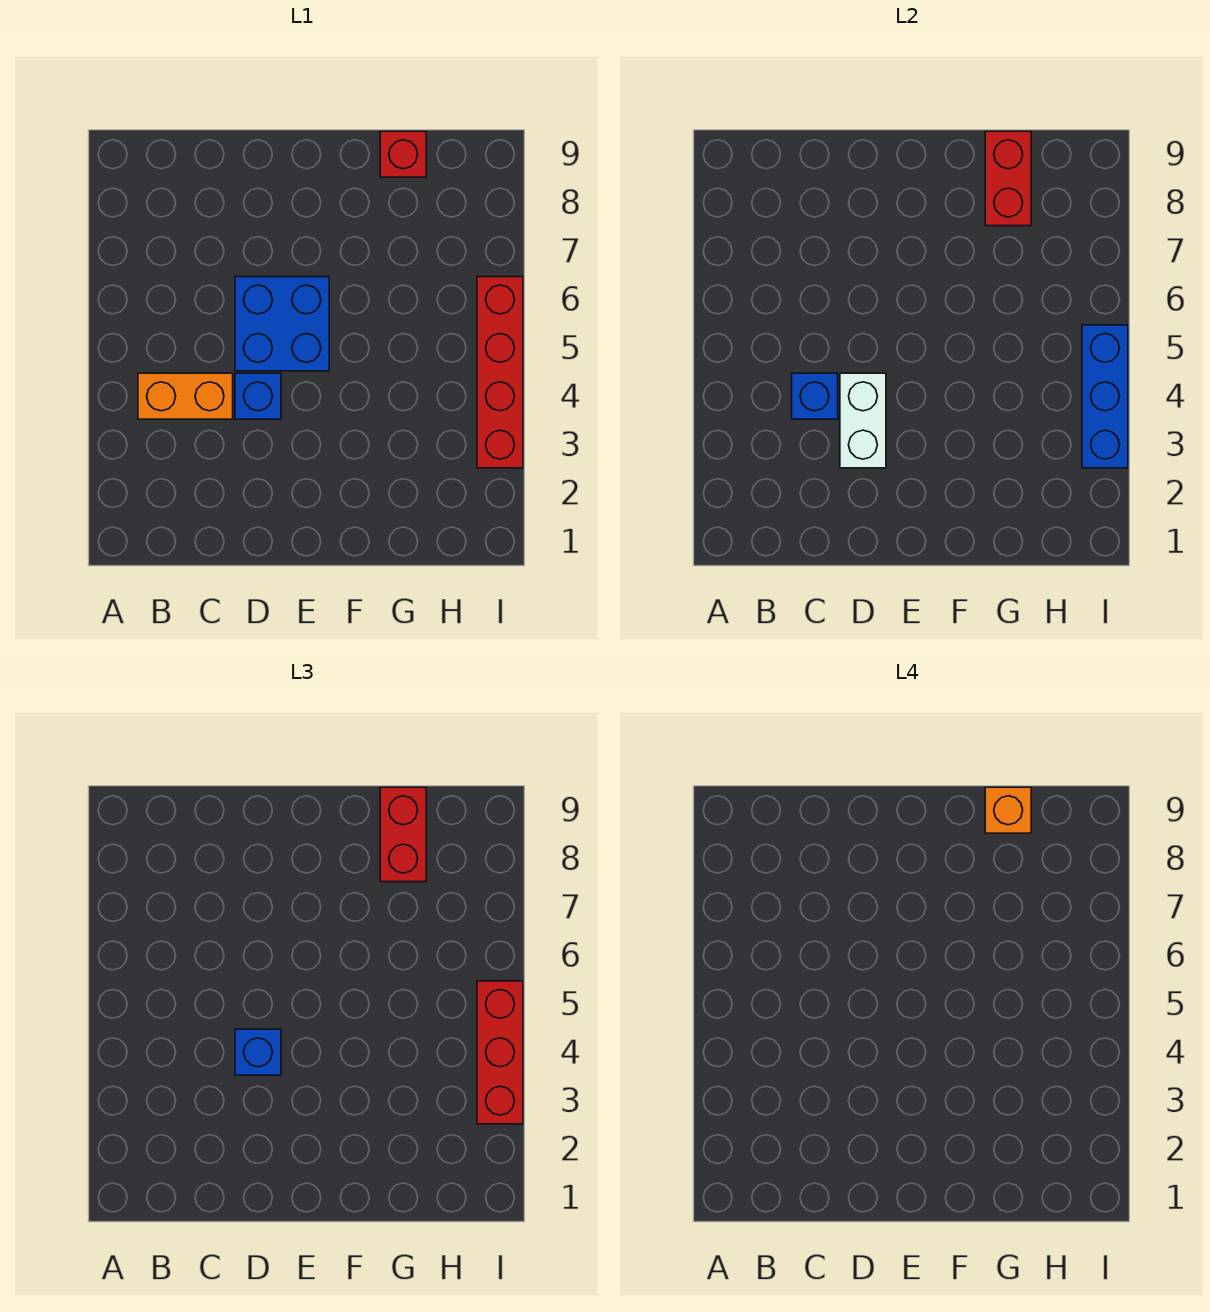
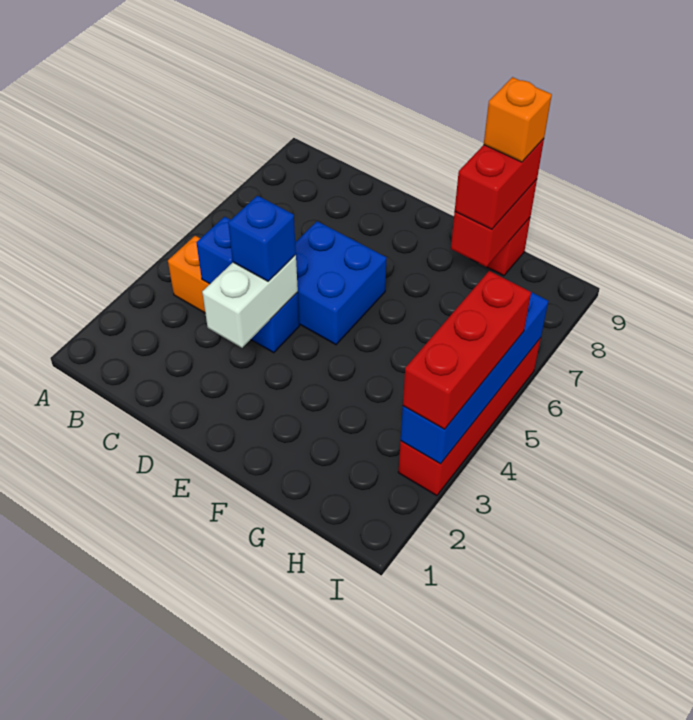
blue brick I3:I5 level 2 -> blue brick I3:I6 level 2

